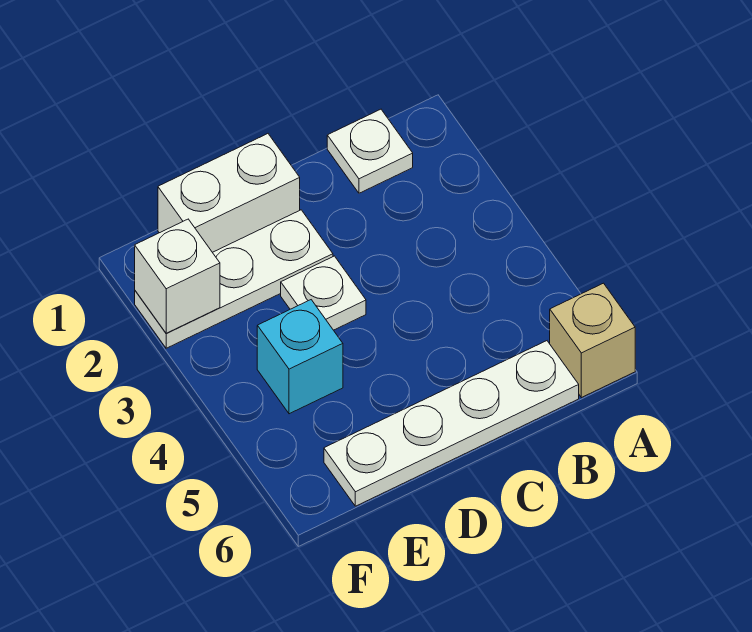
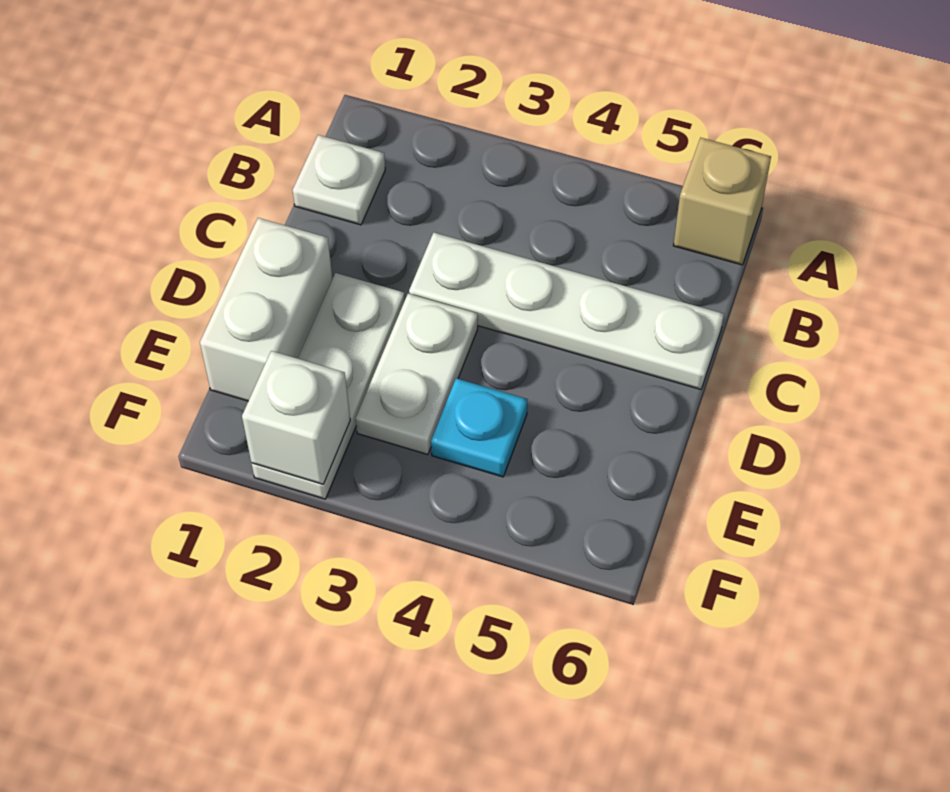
white plate B6:E6 level 1 -> white plate C3:C6 level 1
white plate D3 level 1 -> white plate D3:E3 level 1
cyan brick E4 level 1 -> cyan plate E4 level 1

